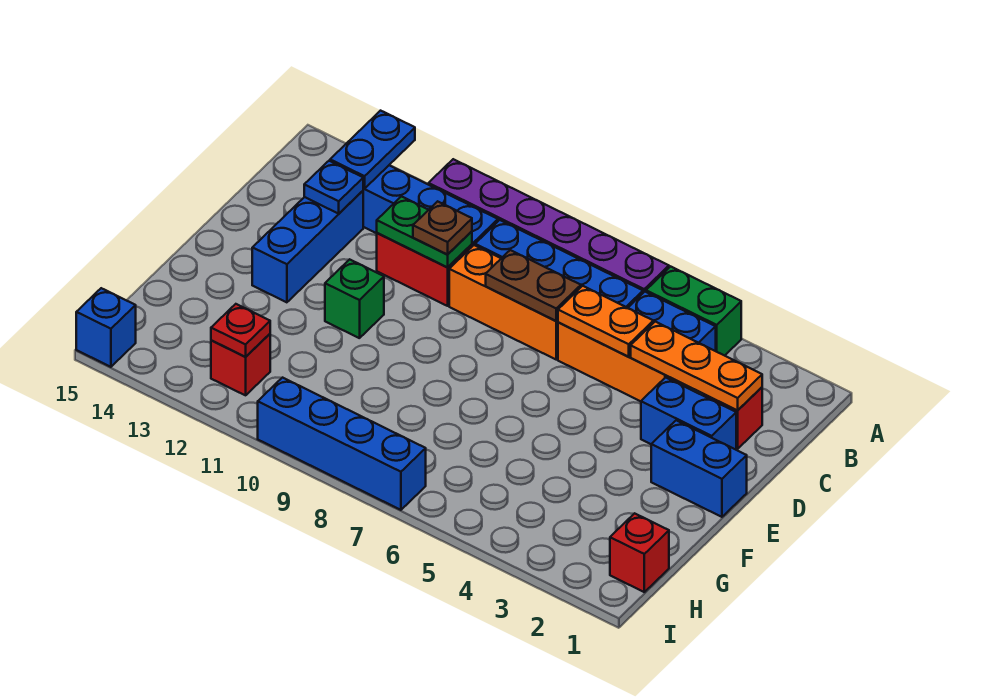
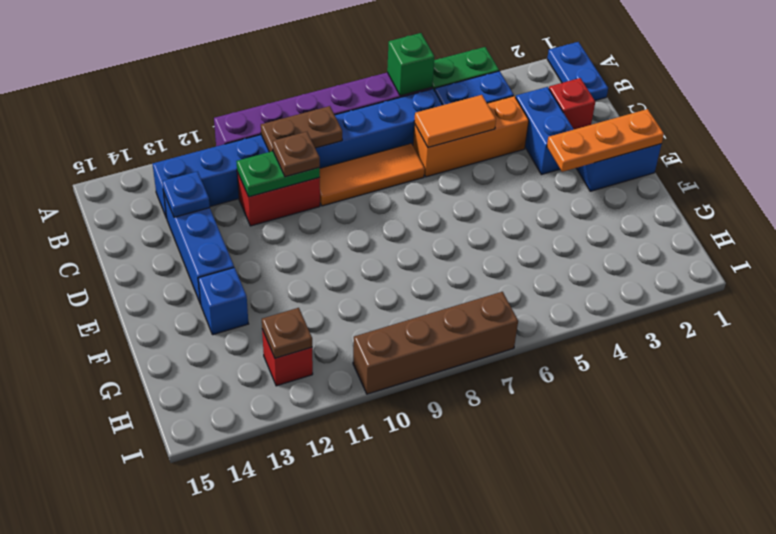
blue plate A13:B13 level 2 -> blue plate A1:B1 level 1
orange plate C2:C4 level 2 -> orange plate E1:E3 level 2
orange plate C5:C6 level 2 -> orange tile C5:C6 level 2
orange brick C7:C9 level 1 -> orange tile C7:C9 level 1
brown plate C7:C8 level 2 -> brown plate B9:B10 level 2
blue brick D2:D3 level 1 -> blue brick C3:D3 level 1
green brick E11 level 1 -> green brick A6 level 2
red brick H1 level 1 -> none
red plate H12 level 2 -> brown plate H12 level 2
blue brick I7:I10 level 1 -> brown brick I7:I10 level 1
blue brick I15 level 1 -> blue brick F13 level 1

